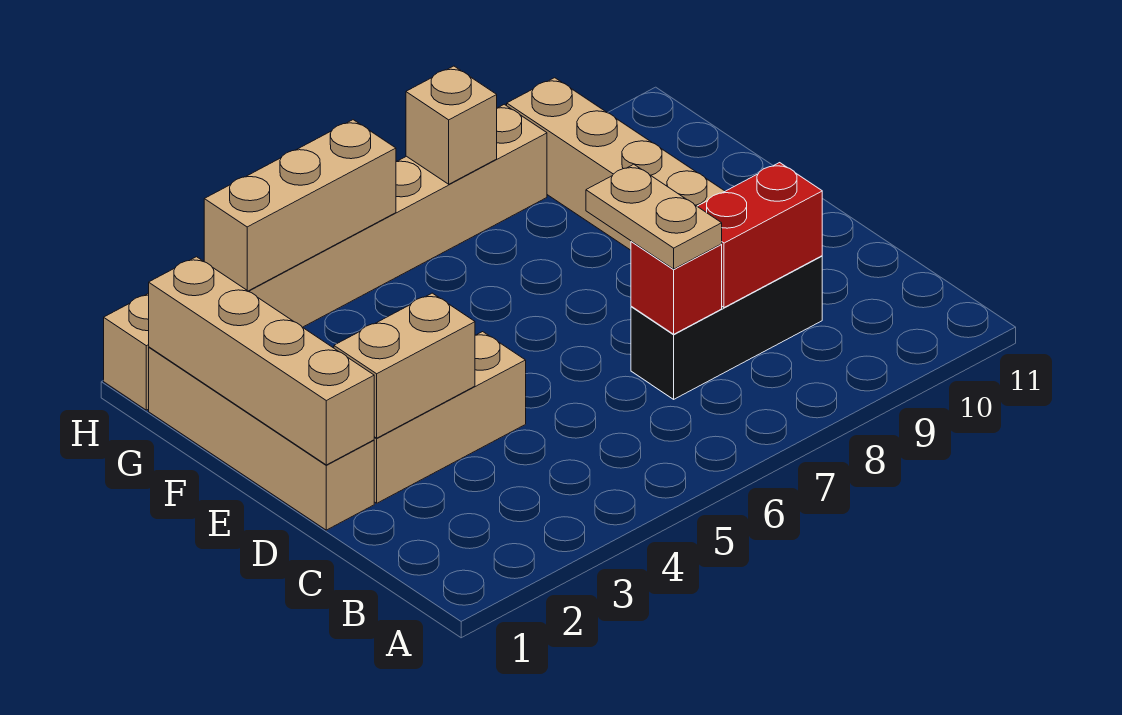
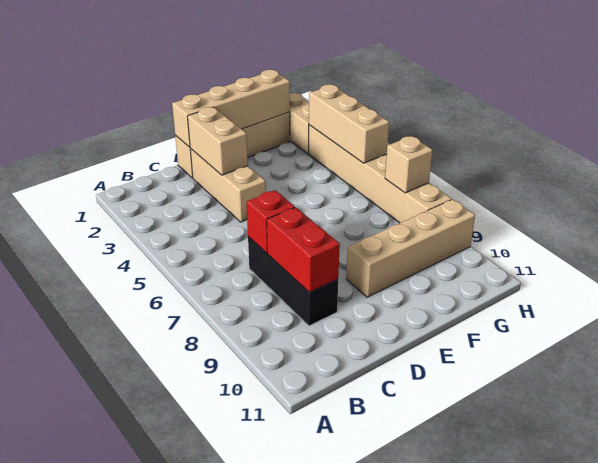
tan plate C7:D7 level 3 -> none

